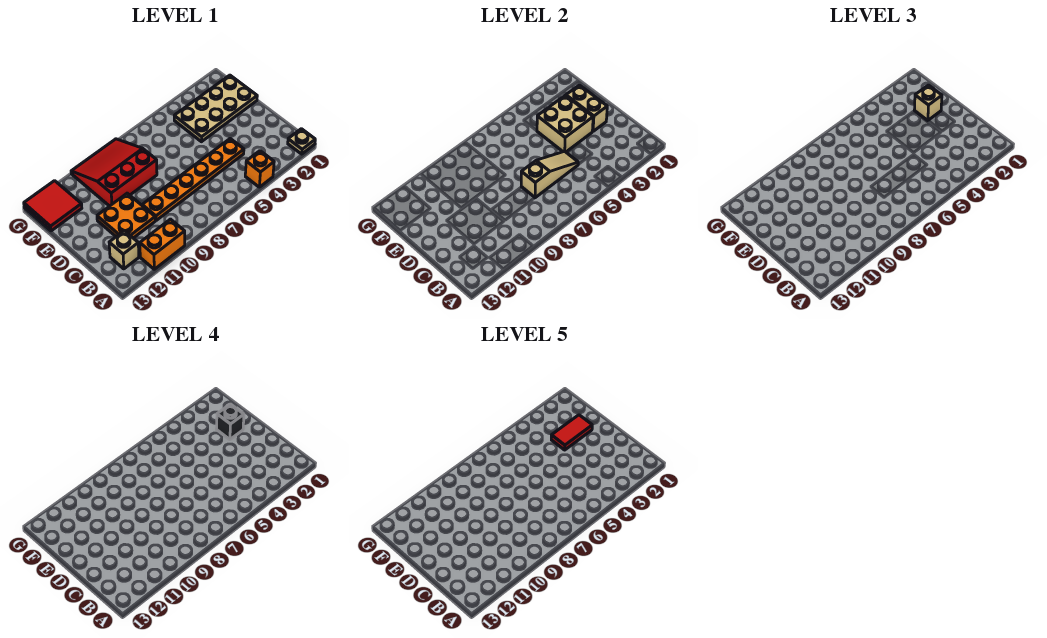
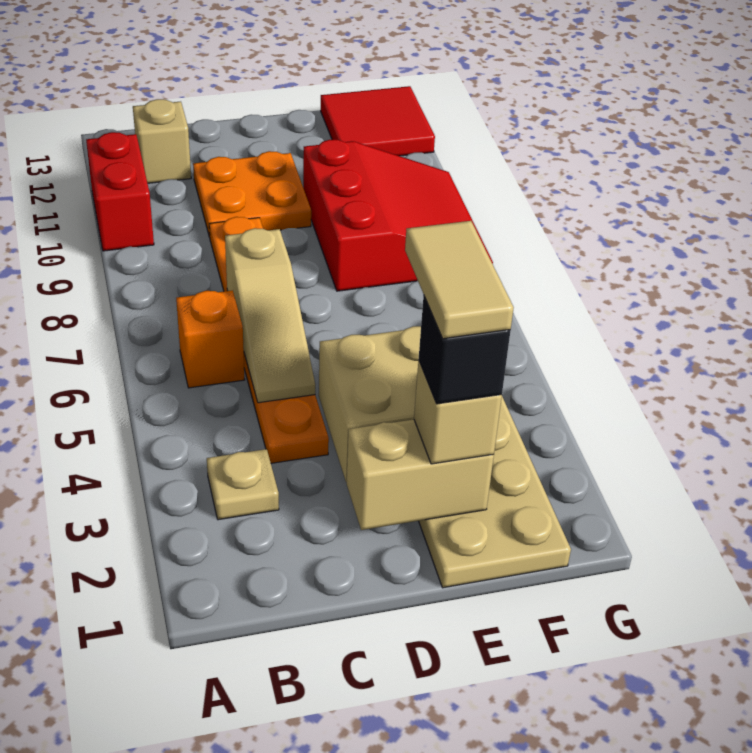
tan plate A1 level 1 -> tan plate B3 level 1
orange brick A4 level 1 -> orange brick B6 level 1
orange brick A10:A11 level 1 -> red brick A10:A11 level 1
red tile E2:E3 level 5 -> tan tile E2:E3 level 5

